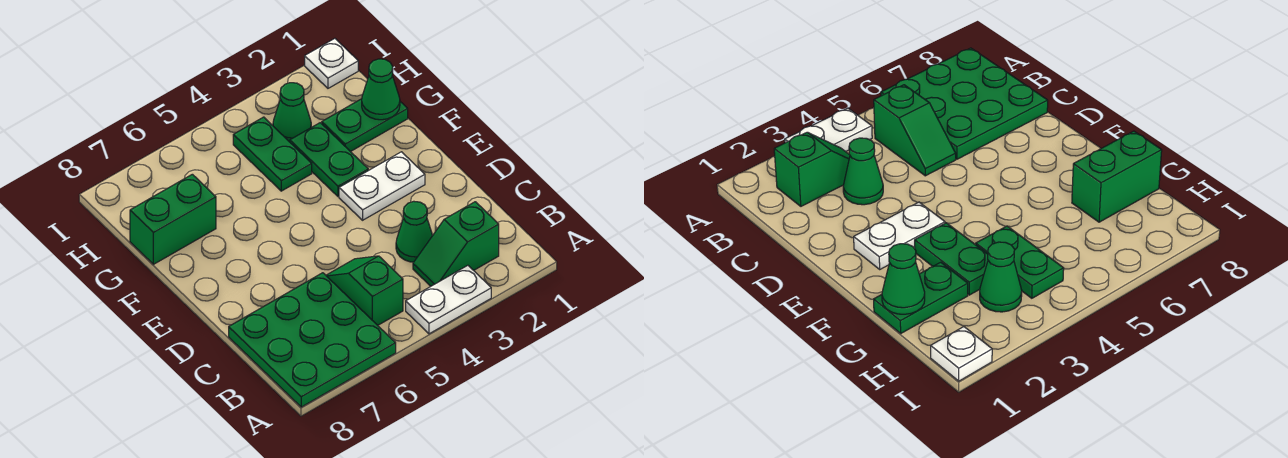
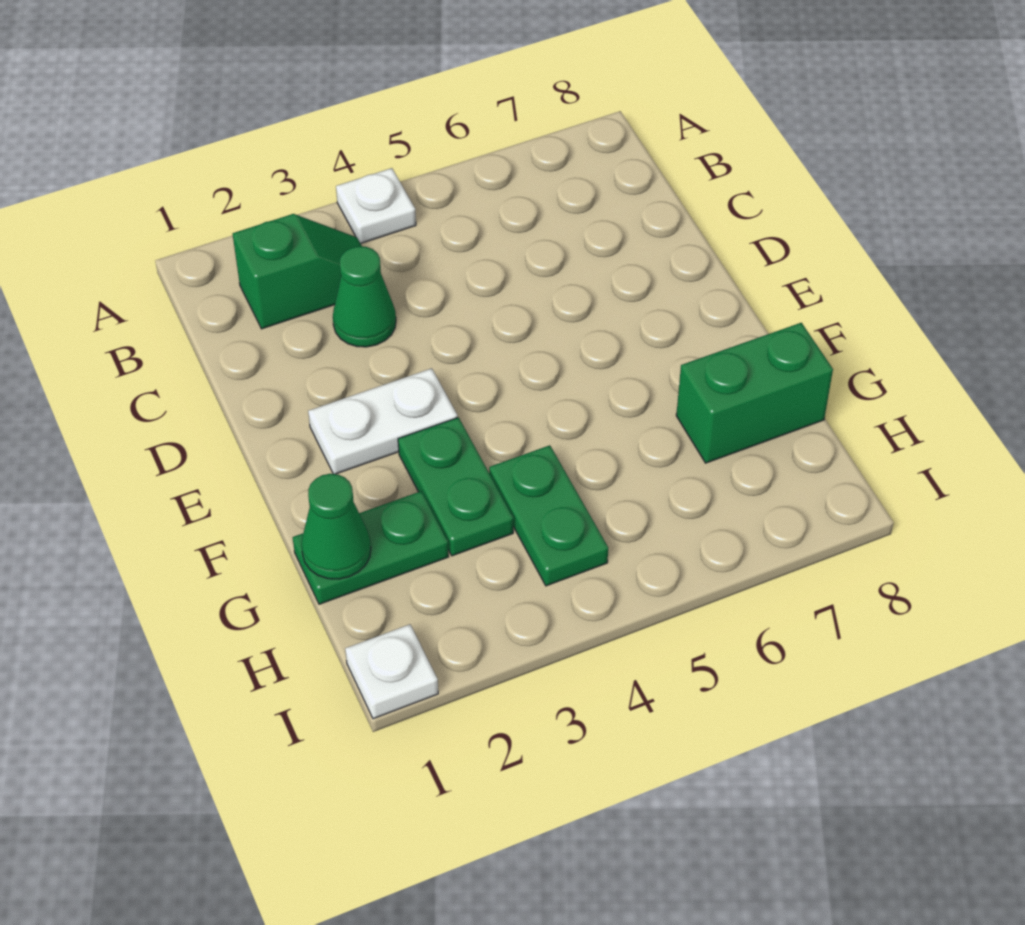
white plate A3:A4 level 1 -> white plate A4 level 1
green plate A6:C8 level 1 -> none
green slope B5:C5 level 1 top B -> none
green cone H3 level 1 -> none

